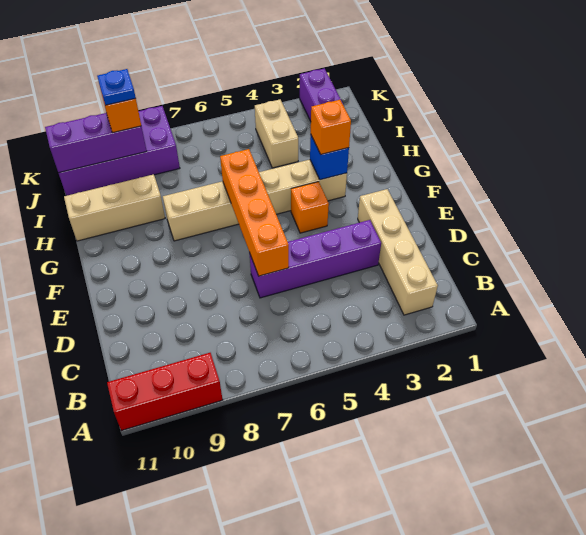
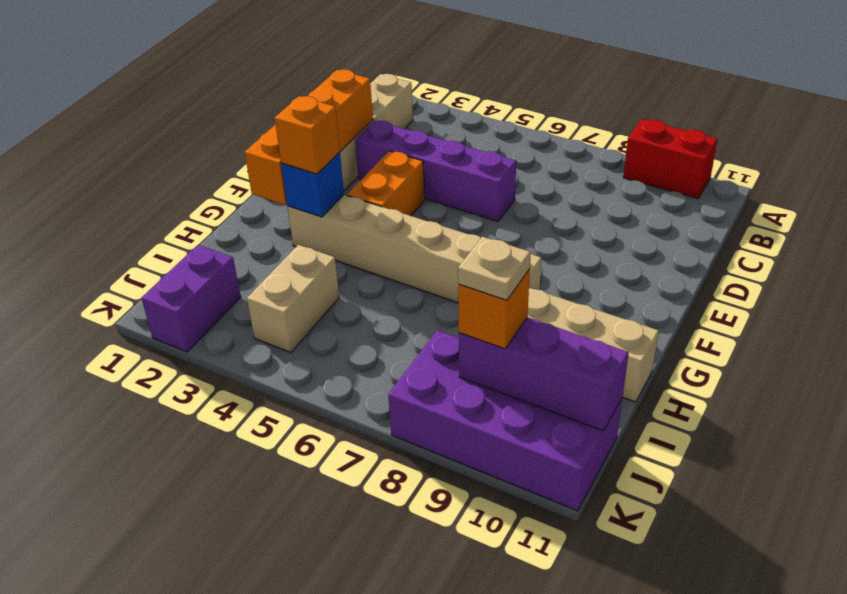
red brick A9:A11 level 1 -> red brick A9:A10 level 1
orange brick D6:G6 level 2 -> orange brick D2:G2 level 2
orange brick F4 level 1 -> orange brick E4:F4 level 1
blue plate J9 level 4 -> tan plate J9 level 4

